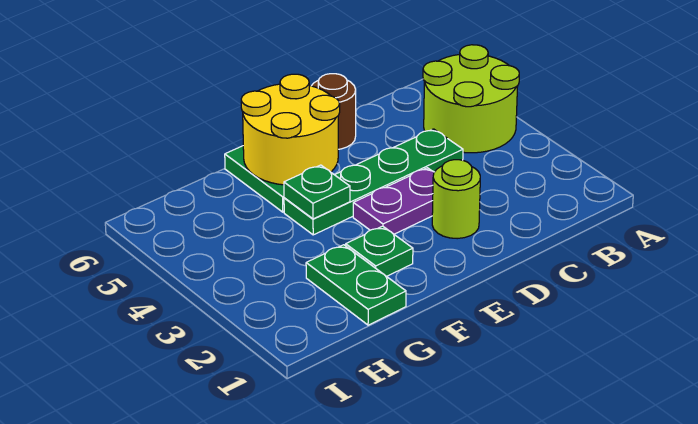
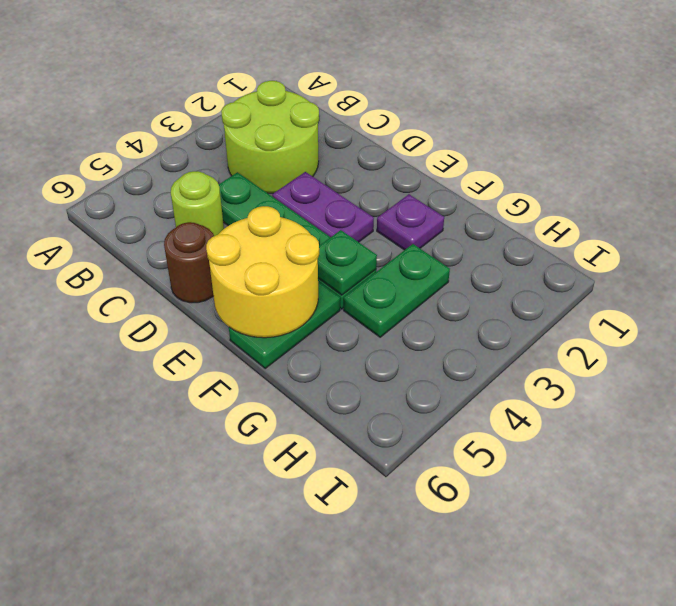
lime round brick A4:B5 level 1 -> lime round brick B2:C3 level 1
lime round brick D2 level 1 -> lime round brick C5 level 1
green plate F2 level 1 -> purple plate F2 level 1
green plate G1:G2 level 1 -> green plate G3:G4 level 1

